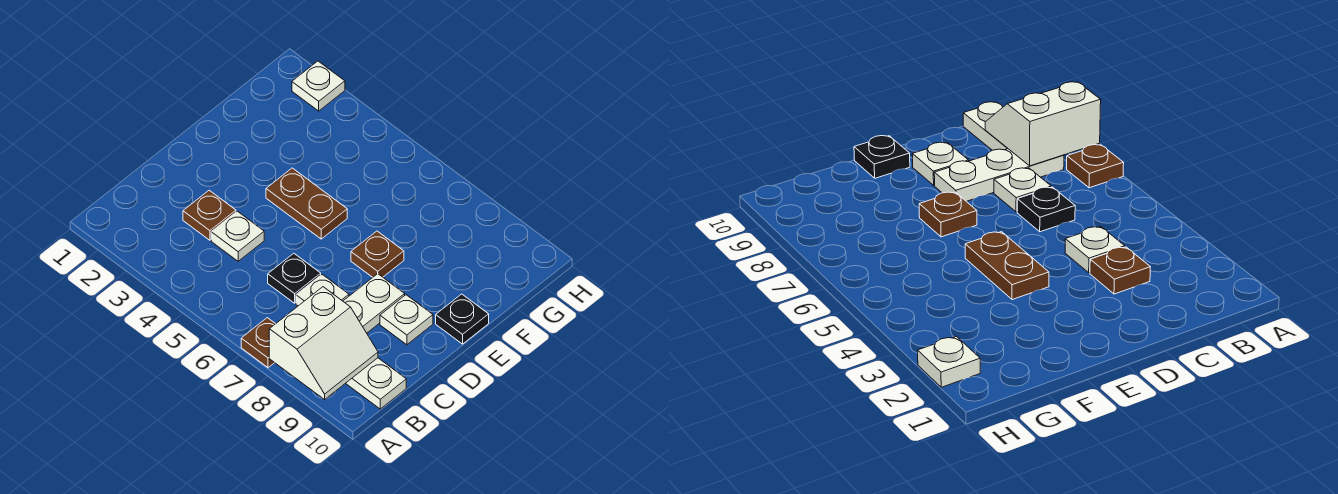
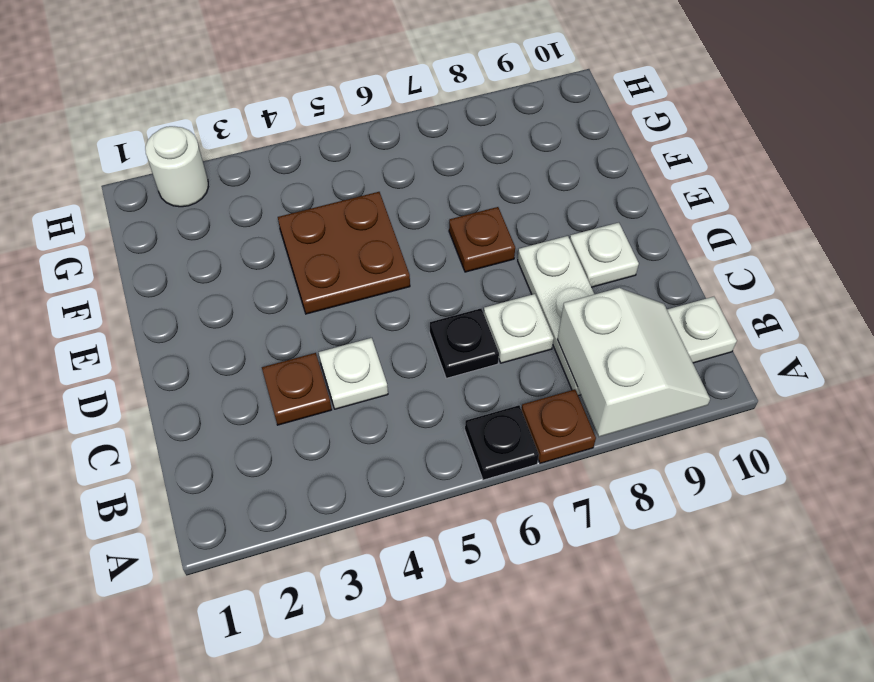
brown plate E4:E5 level 1 -> brown plate E4:F5 level 1
black plate E10 level 1 -> black plate A6 level 1
white plate H2 level 1 -> white round brick H2 level 1

